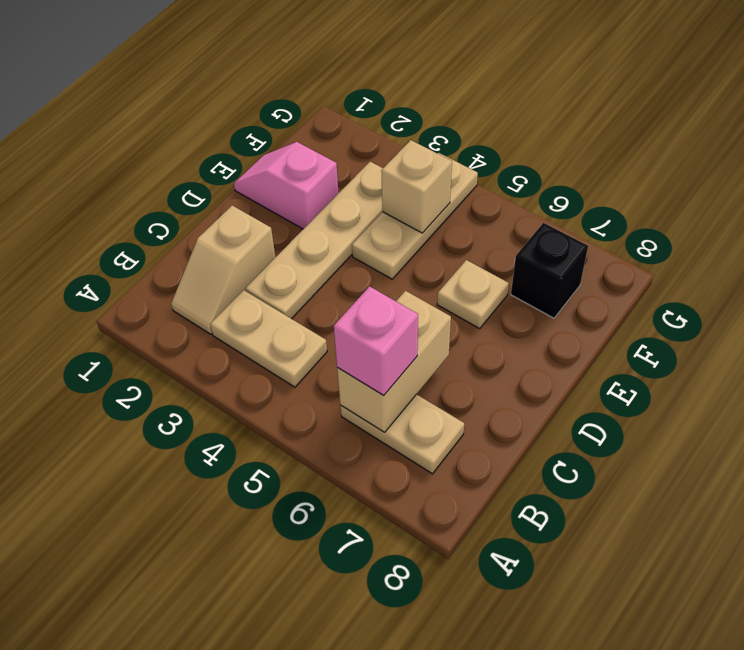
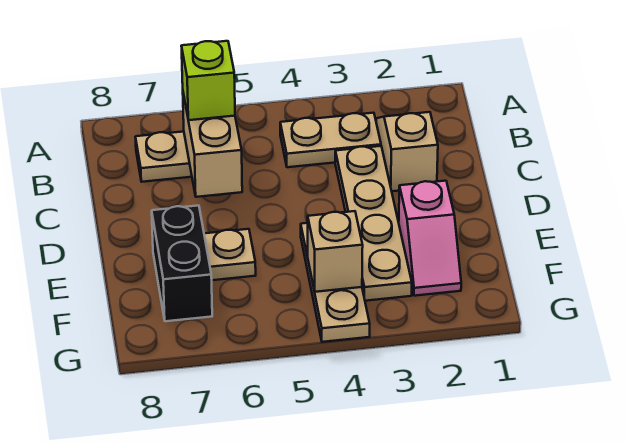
pink brick B6 level 3 -> lime brick B6 level 3
pink slope E1:E2 level 1 top 2 -> pink slope E2:F2 level 1 top E
black brick F7 level 1 -> black brick E7:F7 level 1

